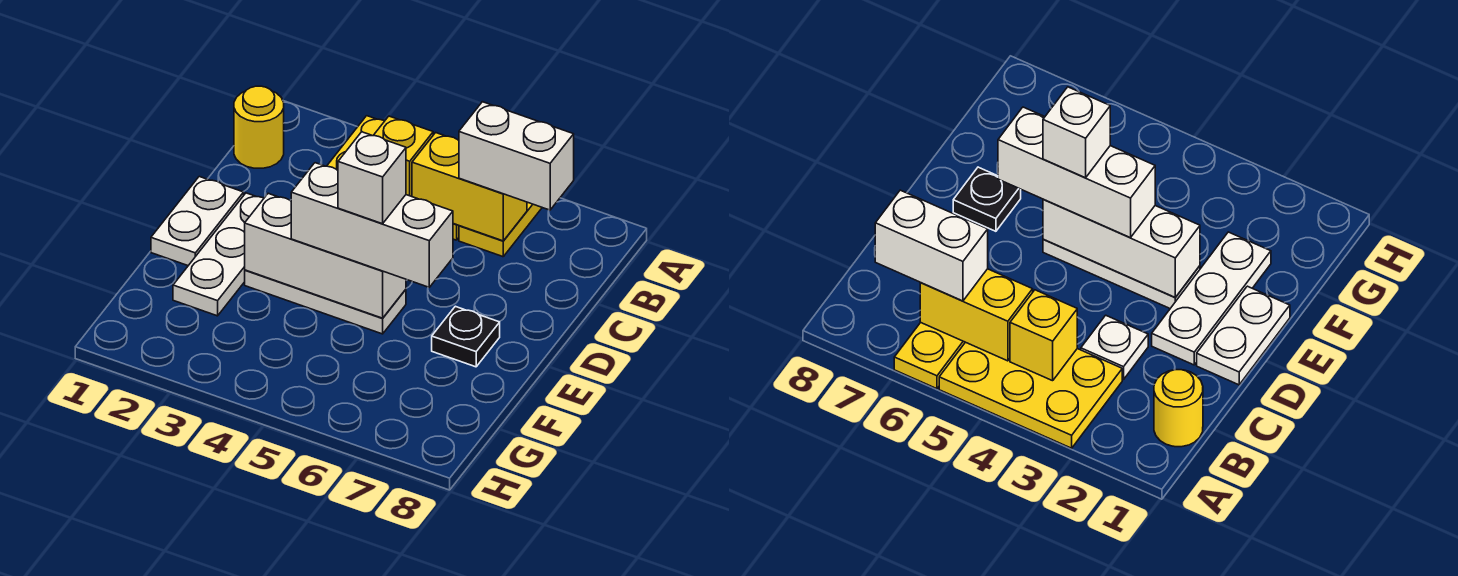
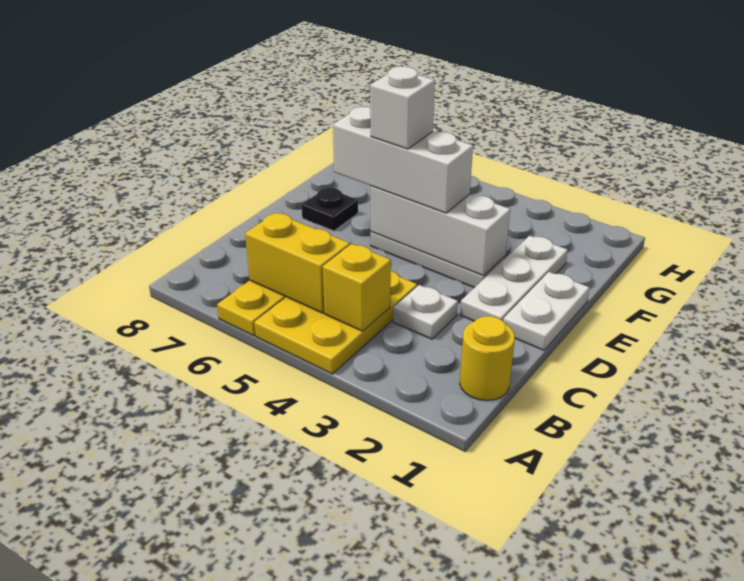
yellow plate A3:B5 level 1 -> yellow plate A4:C5 level 1
white brick B6:B7 level 3 -> none

